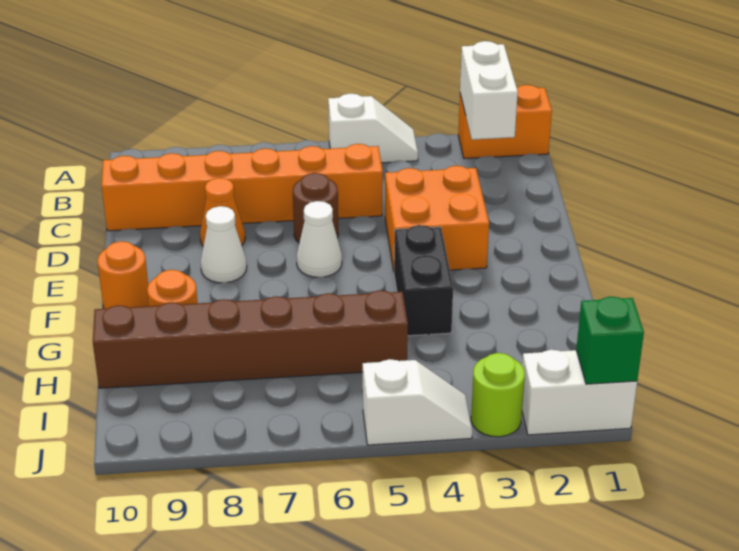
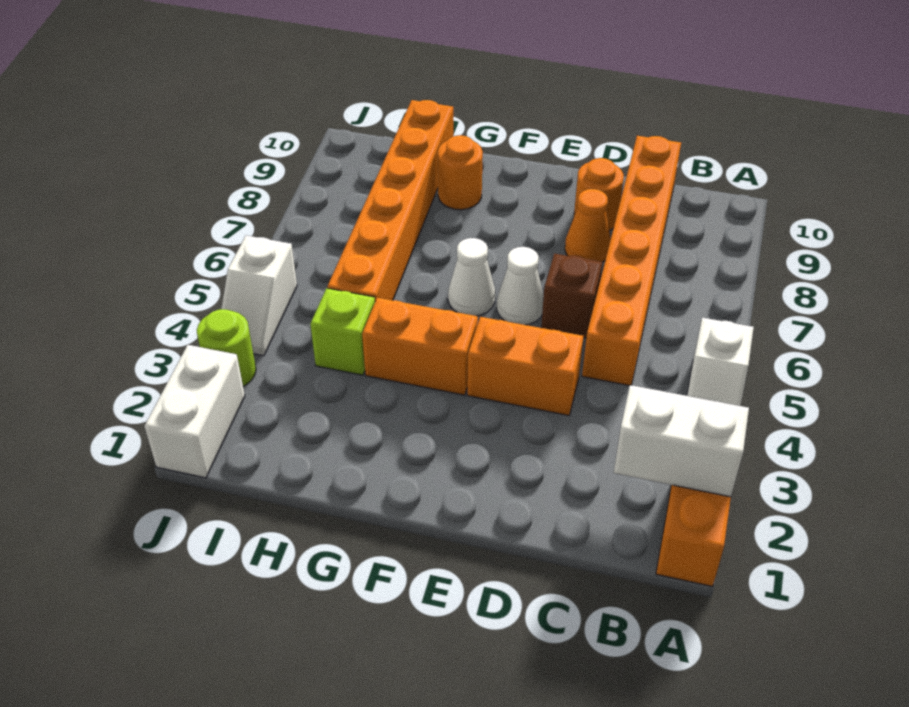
orange brick D3:E4 level 1 -> orange brick D4:E4 level 1
brown round brick D6 level 1 -> brown brick D6 level 1
white cone E8 level 1 -> white cone F6 level 1
black brick F4:G4 level 1 -> orange brick F4:G4 level 1
orange round brick F10 level 1 -> orange round brick D9 level 1
none -> lime brick H4 level 1
brown brick H5:H10 level 1 -> orange brick H5:H10 level 1
green brick J1 level 2 -> none

